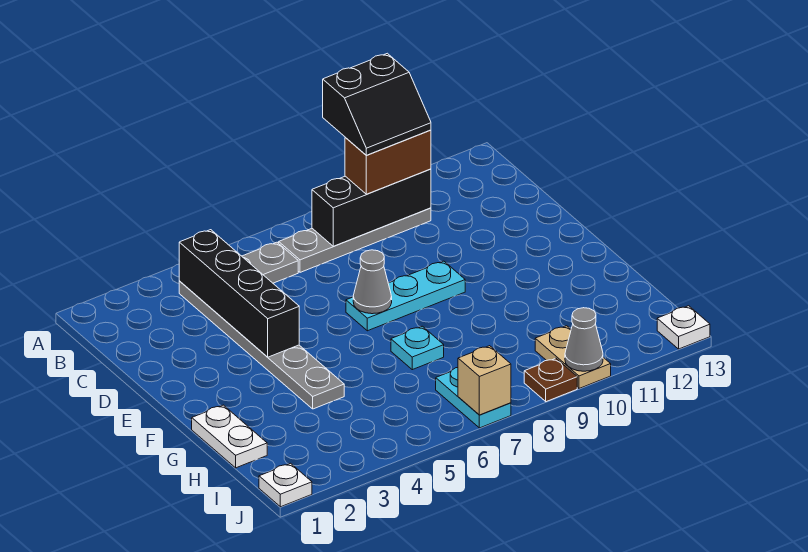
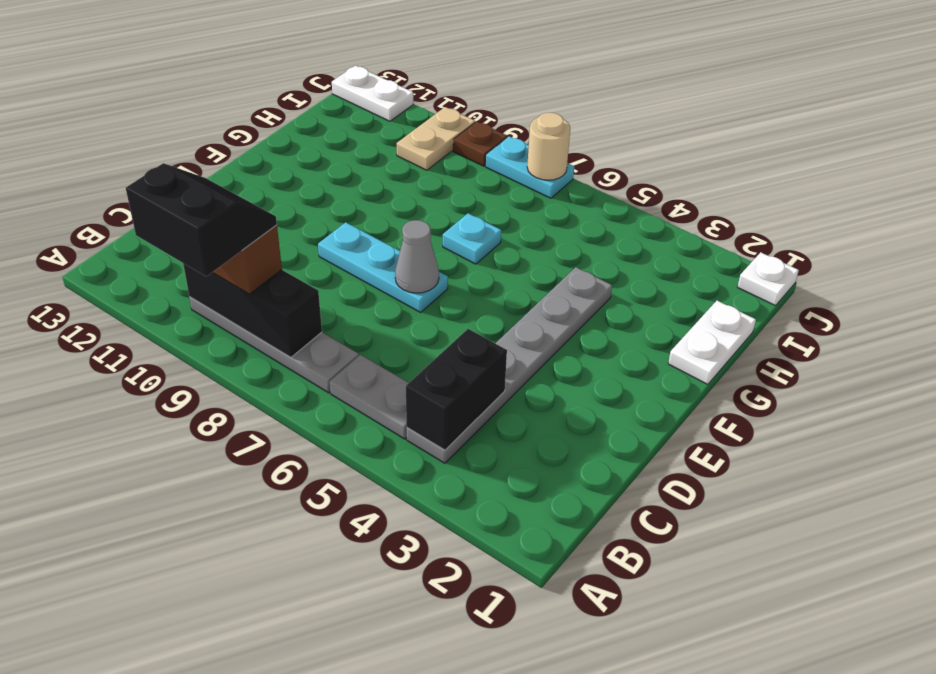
black brick B4:E4 level 2 -> black brick B4:C4 level 2
cyan plate I7:J7 level 1 -> cyan plate J7:J8 level 1
tan brick J7 level 2 -> tan round brick J7 level 2
grey cone J10 level 2 -> none
white plate J13 level 1 -> white plate J12:J13 level 1

